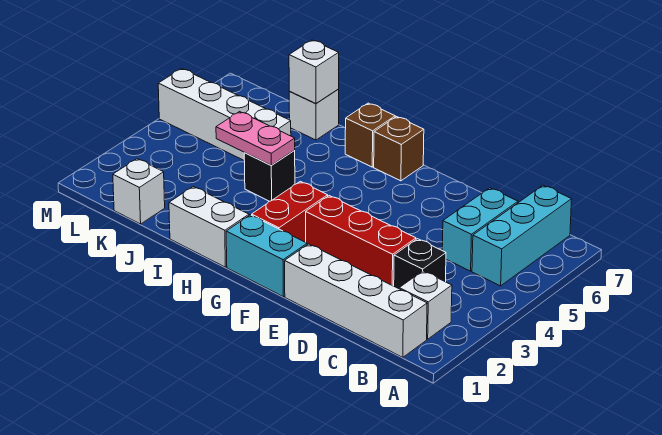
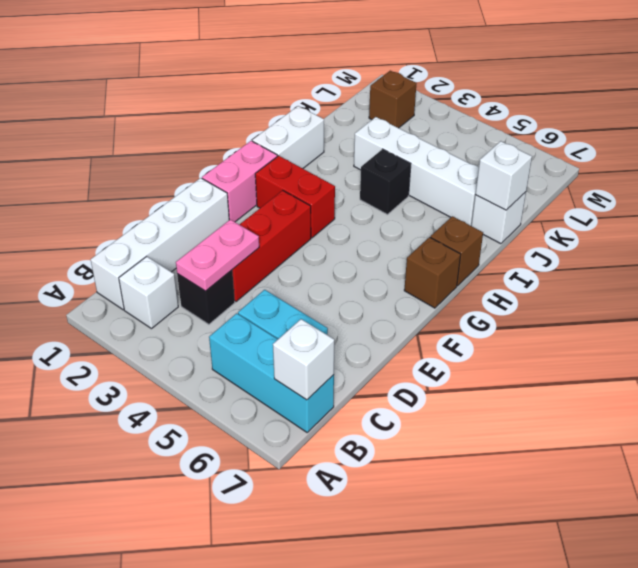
cyan brick F1:G1 level 1 -> pink brick F1:G1 level 1
pink plate I4:J4 level 2 -> pink plate C3:D3 level 2
white brick J5:M5 level 1 -> white brick J3:J6 level 1
white brick K1 level 1 -> white brick B7 level 2
none -> brown brick L2 level 1

